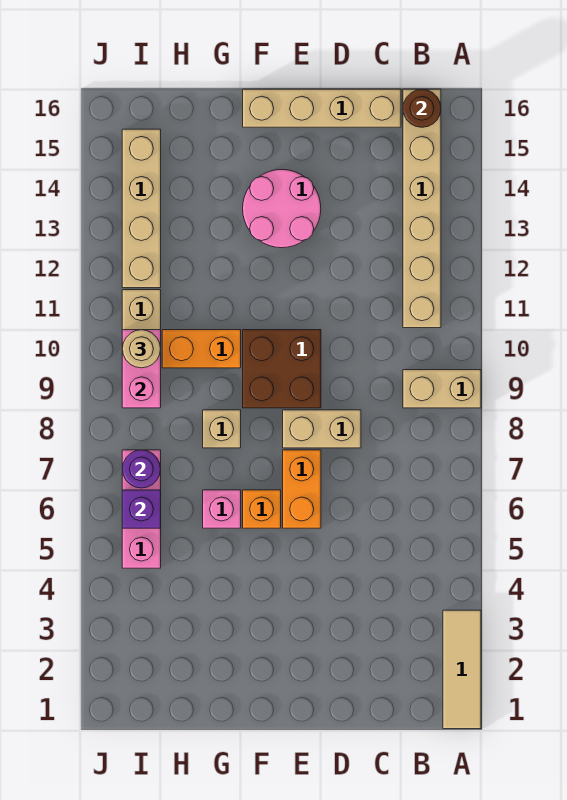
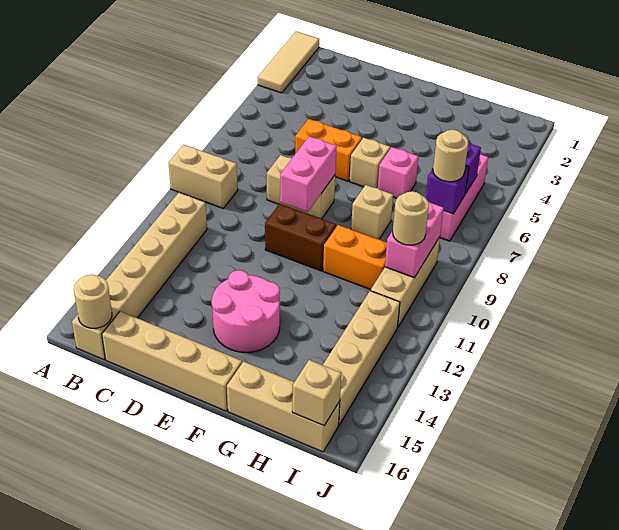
brown round brick B16 level 2 -> tan round brick B16 level 2
orange brick E6:E7 level 1 -> orange brick D6:E6 level 1
none -> pink brick E8:E9 level 2
brown brick E9:F10 level 1 -> brown brick E10:F10 level 1
orange brick F6 level 1 -> tan brick F6 level 1
none -> tan brick G16:I16 level 1
purple round brick I7 level 2 -> purple brick I7 level 2
none -> tan round brick I7 level 3
none -> tan brick I16 level 2

